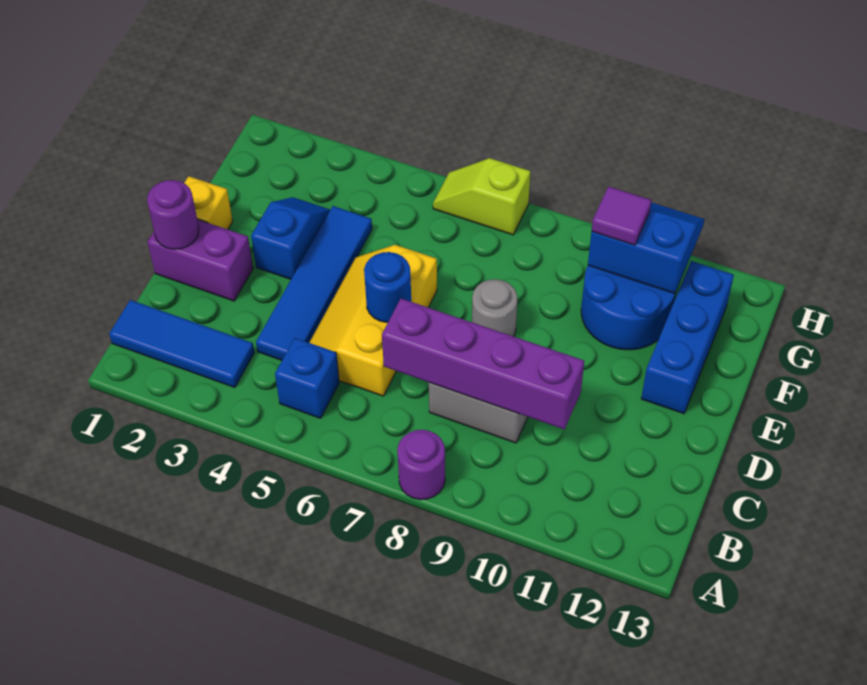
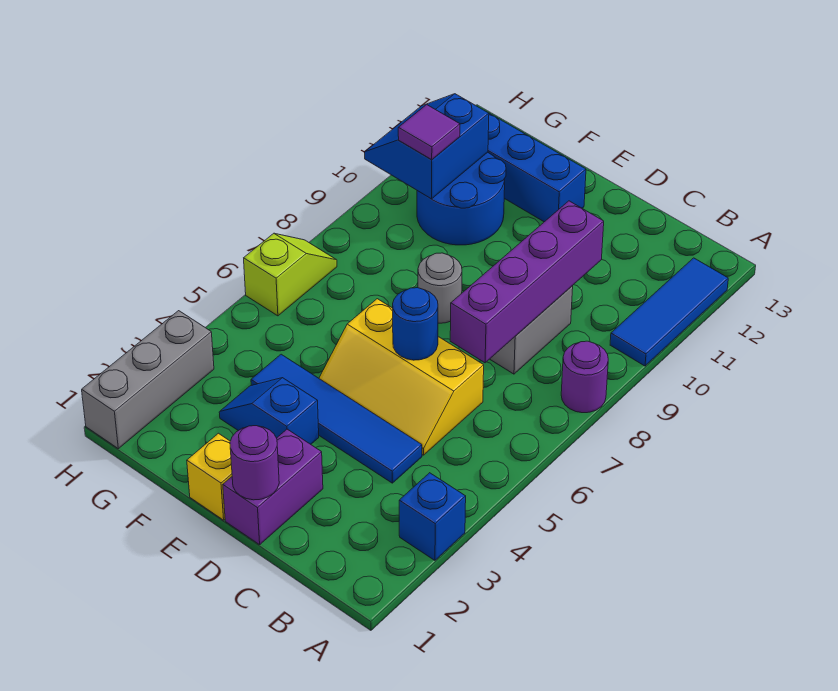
blue tile B1:B3 level 1 -> blue tile A10:A12 level 1
blue brick B5 level 1 -> blue brick A3 level 1
none -> grey brick H1:H3 level 1
lime slope H6:H7 level 1 top 7 -> lime slope H6:H7 level 1 top 6

